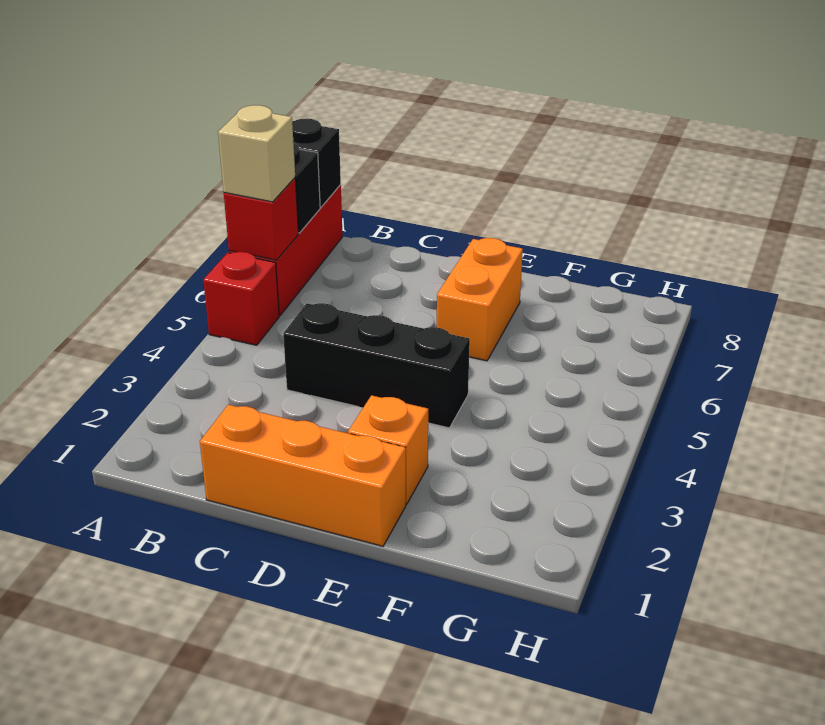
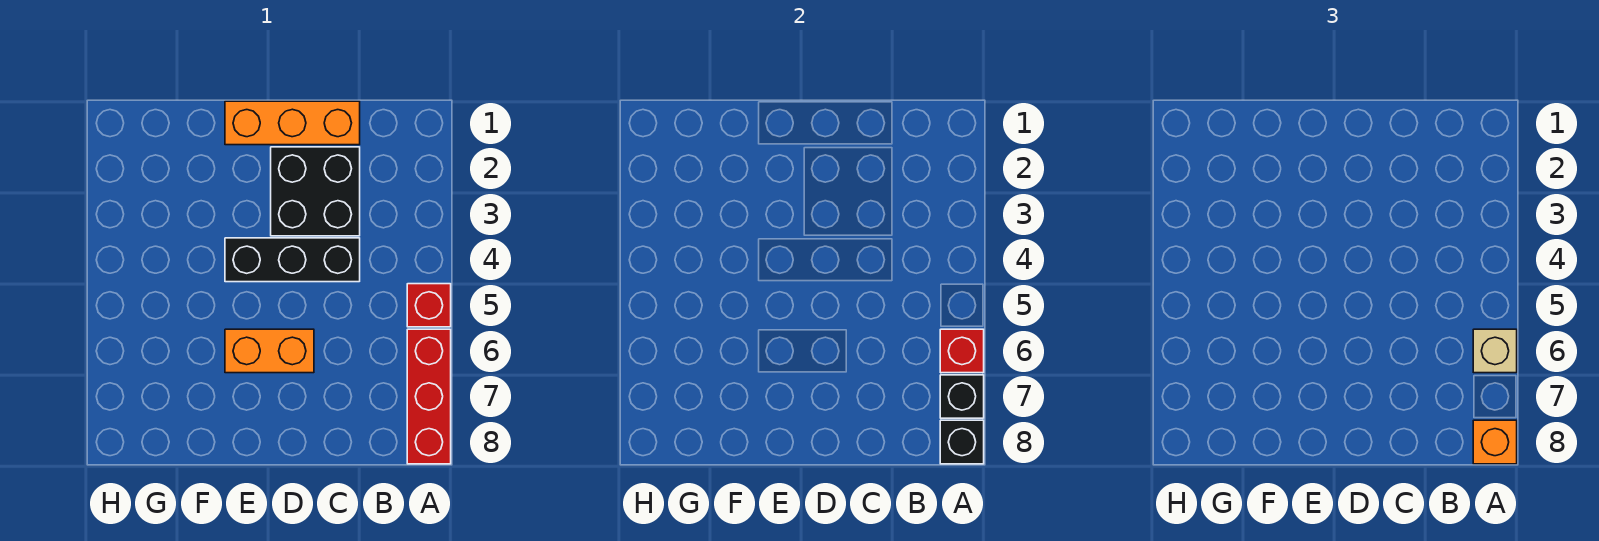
none -> black brick C2:D3 level 1
orange brick E2 level 1 -> orange brick A8 level 3
orange brick E6:E7 level 1 -> orange brick D6:E6 level 1

